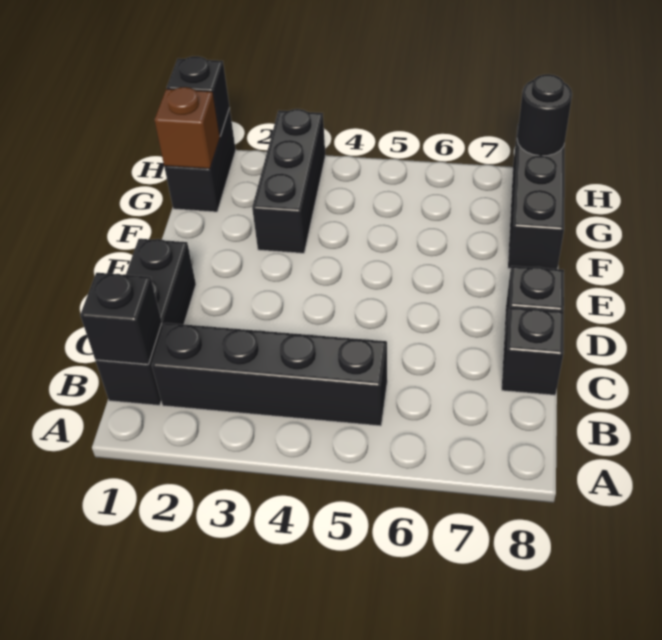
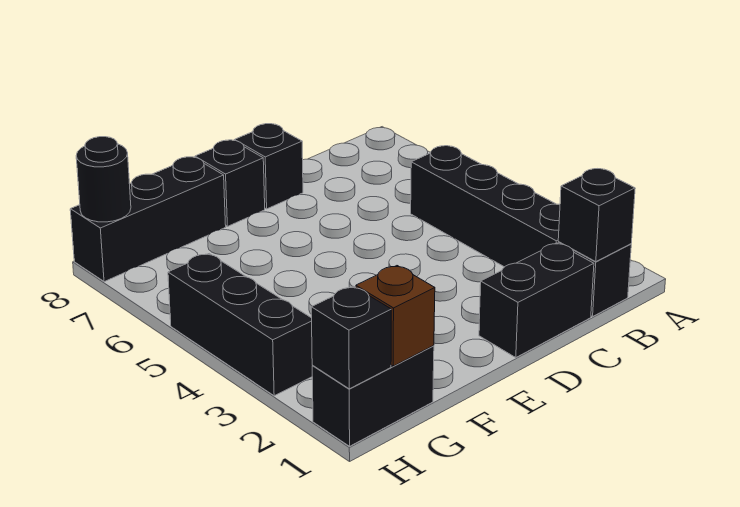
black brick C8 level 1 -> black brick E8 level 1
black brick F3:H3 level 1 -> black brick H3:H5 level 1

